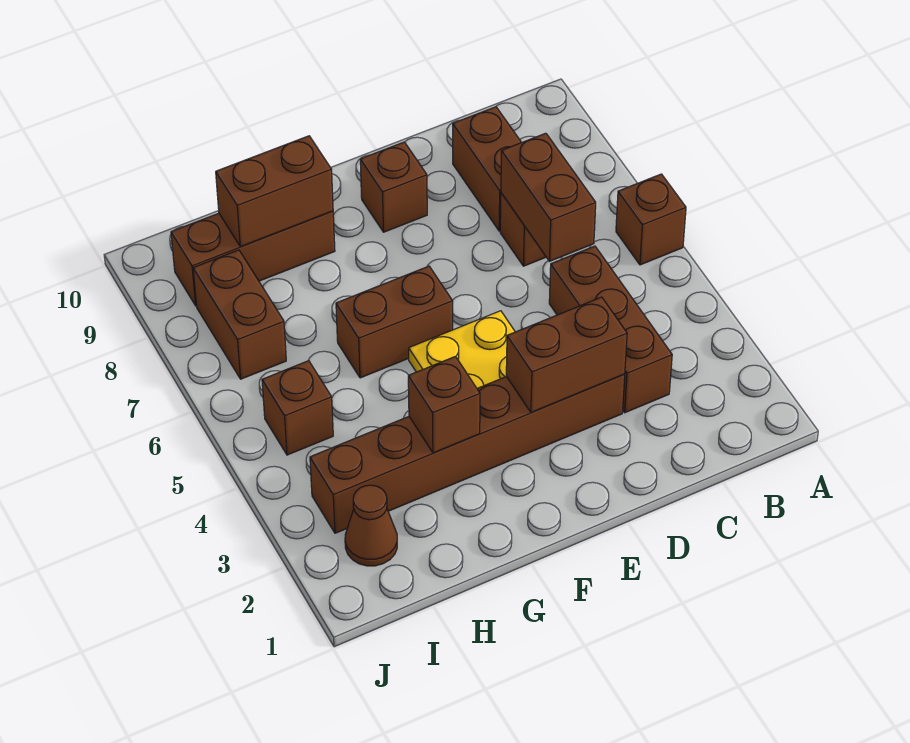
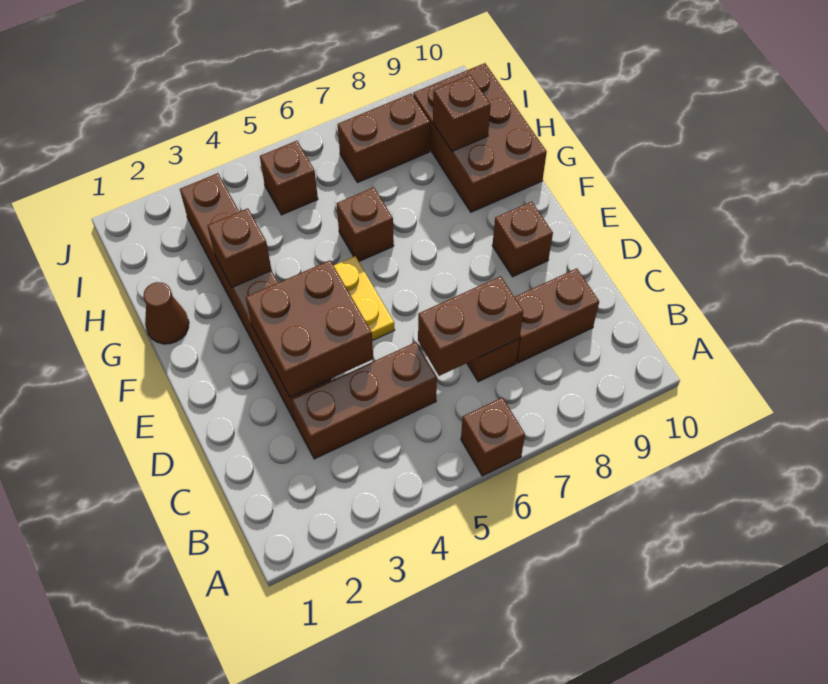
brown brick D3:E3 level 2 -> brown brick D3:E4 level 2
brown brick F6:G6 level 1 -> brown brick G6 level 1
brown brick G9:I9 level 1 -> brown brick G9:I10 level 1
brown brick G9:H9 level 2 -> brown brick H9 level 2
brown cone I2 level 1 -> brown cone G1 level 1

